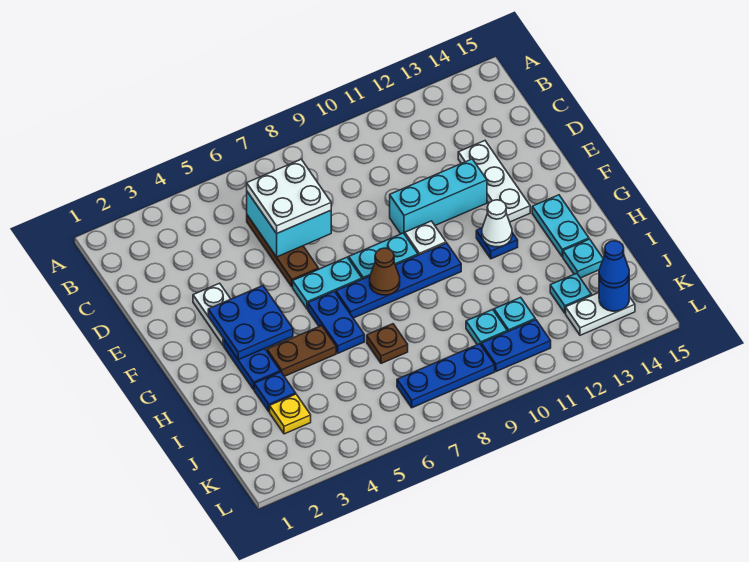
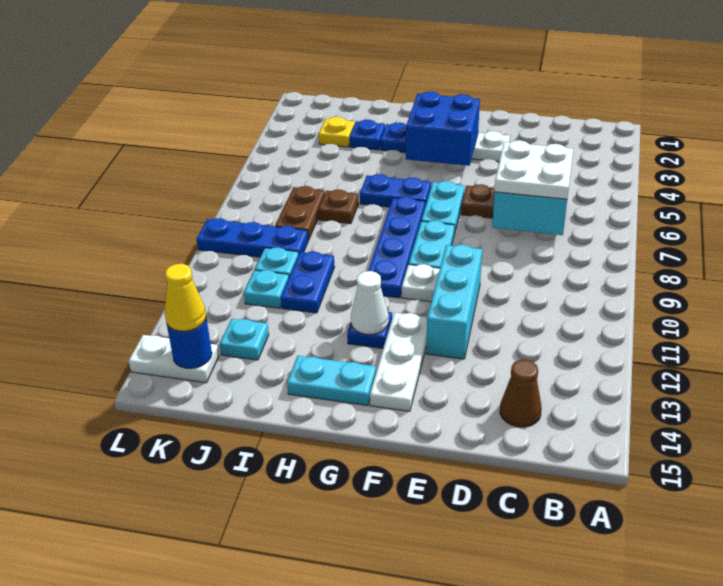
white plate D13:F13 level 1 -> white plate F12:F14 level 1
blue plate F3:G4 level 2 -> blue brick F3:G4 level 2
brown cone G8 level 2 -> brown cone C14 level 1
brown plate H4:H5 level 1 -> brown plate J7:J8 level 1
cyan plate I14 level 1 -> none
blue plate K7:K9 level 1 -> blue plate J9:L9 level 1
blue plate K10:K11 level 1 -> blue plate I10:I11 level 1
white plate K13:K14 level 1 -> white plate K14:L14 level 1
blue cone K14 level 3 -> yellow cone K14 level 3

